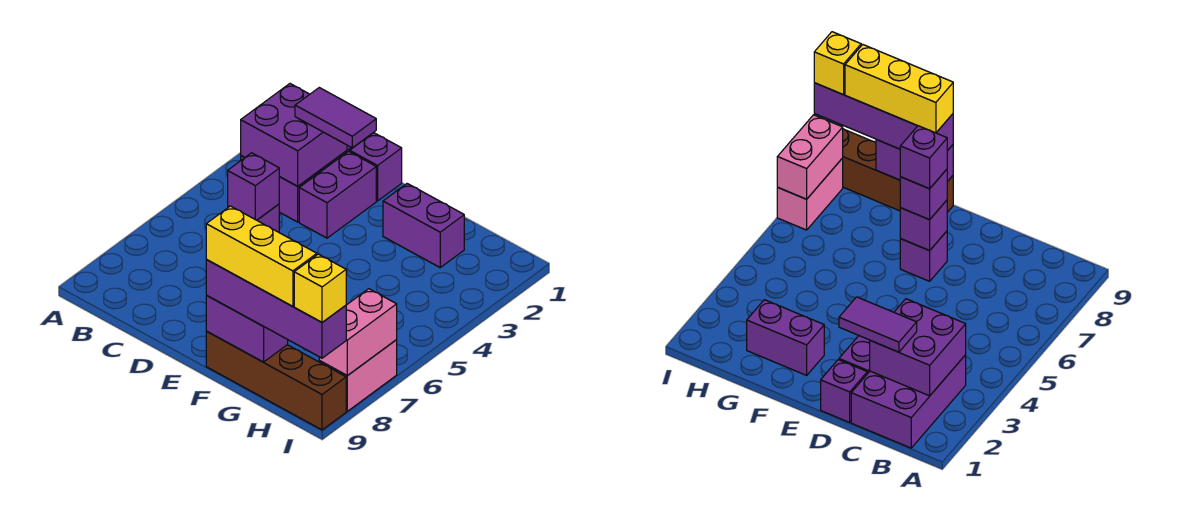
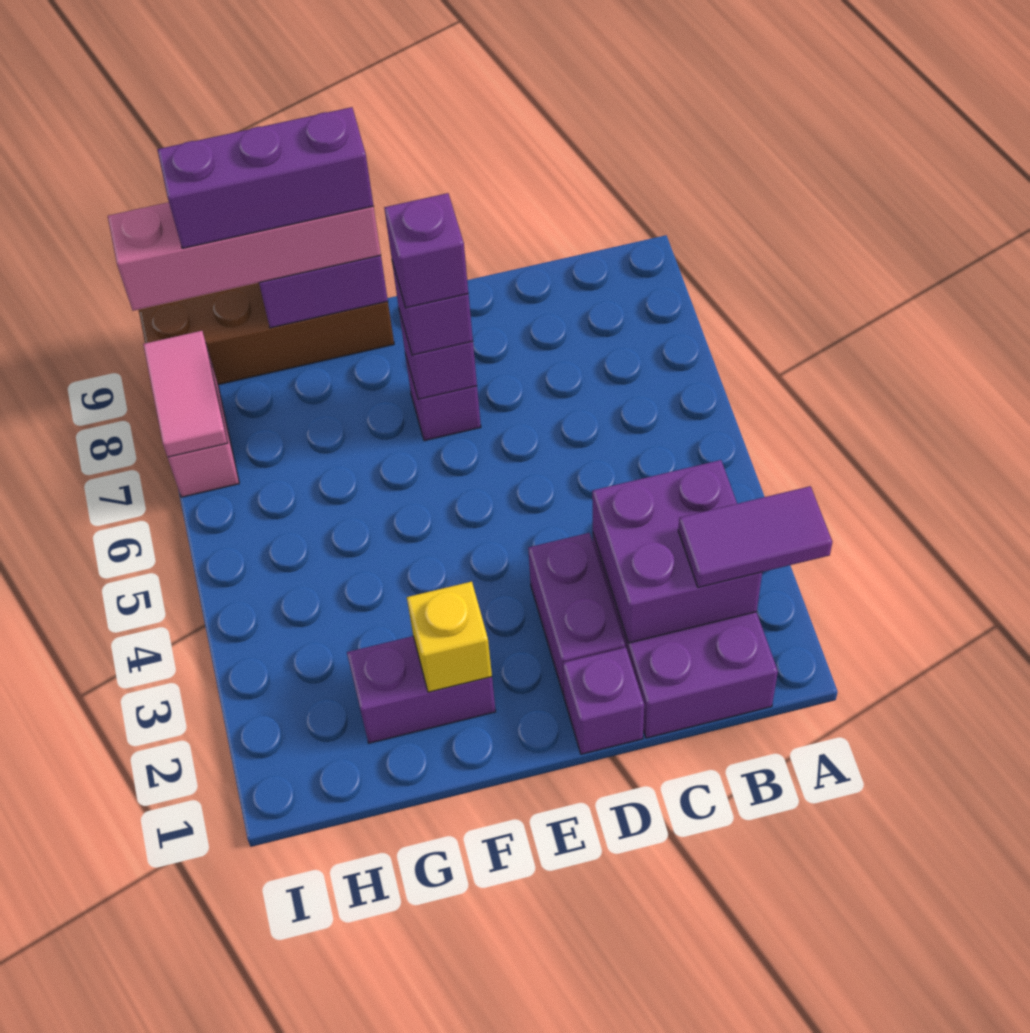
purple tile C2:D2 level 3 -> purple tile A2:B2 level 3
purple brick F9:I9 level 3 -> pink brick F9:I9 level 3
yellow brick F9:H9 level 4 -> purple brick F9:H9 level 4
pink brick I7:I8 level 2 -> pink tile I7:I8 level 2
yellow brick I9 level 4 -> yellow brick F2 level 2

